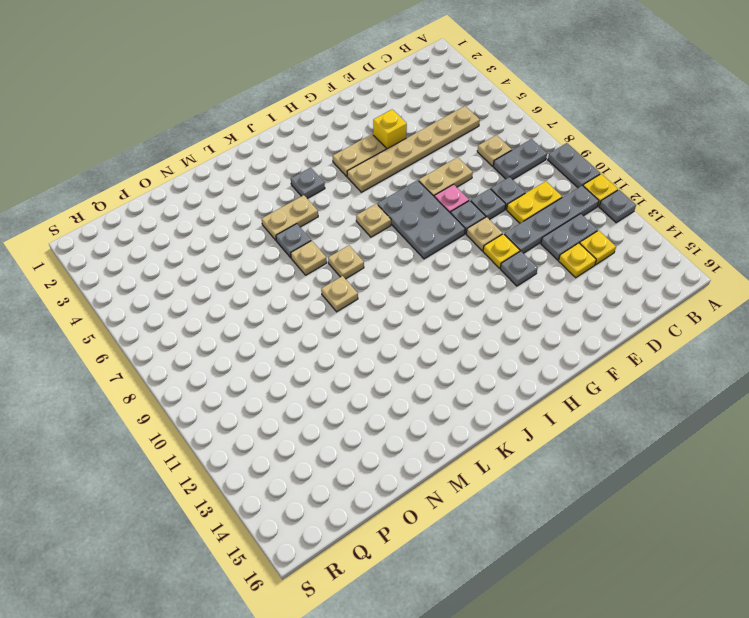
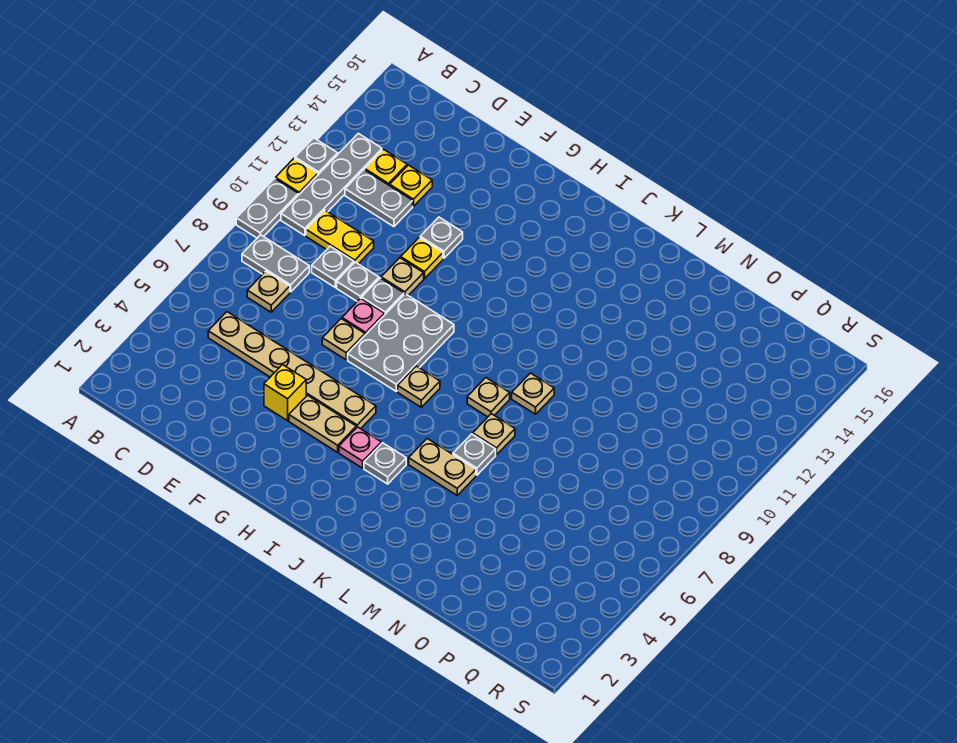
grey plate B11:E11 level 1 -> grey plate B10:B13 level 1
tan plate E7:F7 level 1 -> tan plate F7 level 1
none -> pink plate I4 level 1

